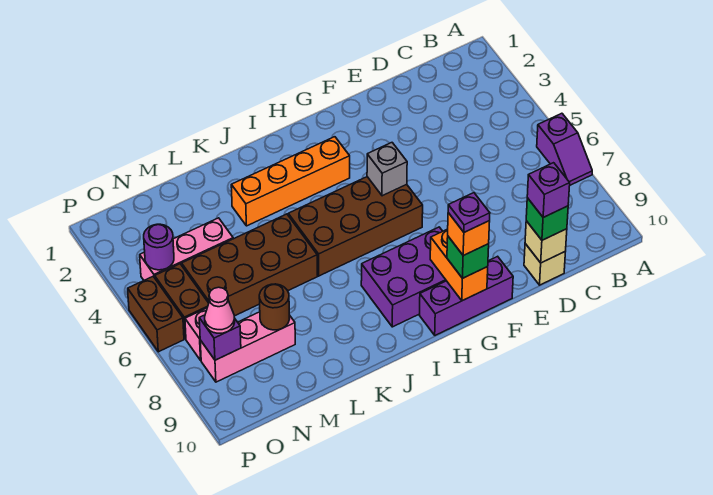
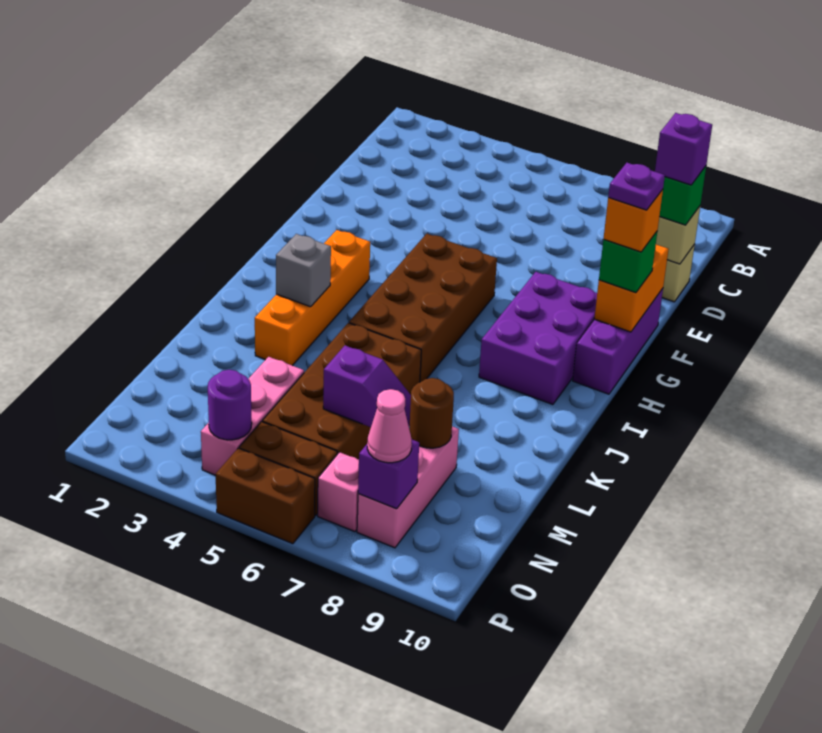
purple slope A6:A7 level 1 top 6 -> purple slope M6:M7 level 2 top 6
grey brick G5 level 2 -> grey brick J3 level 2
orange brick G9:G10 level 2 -> orange brick F10:G10 level 2

